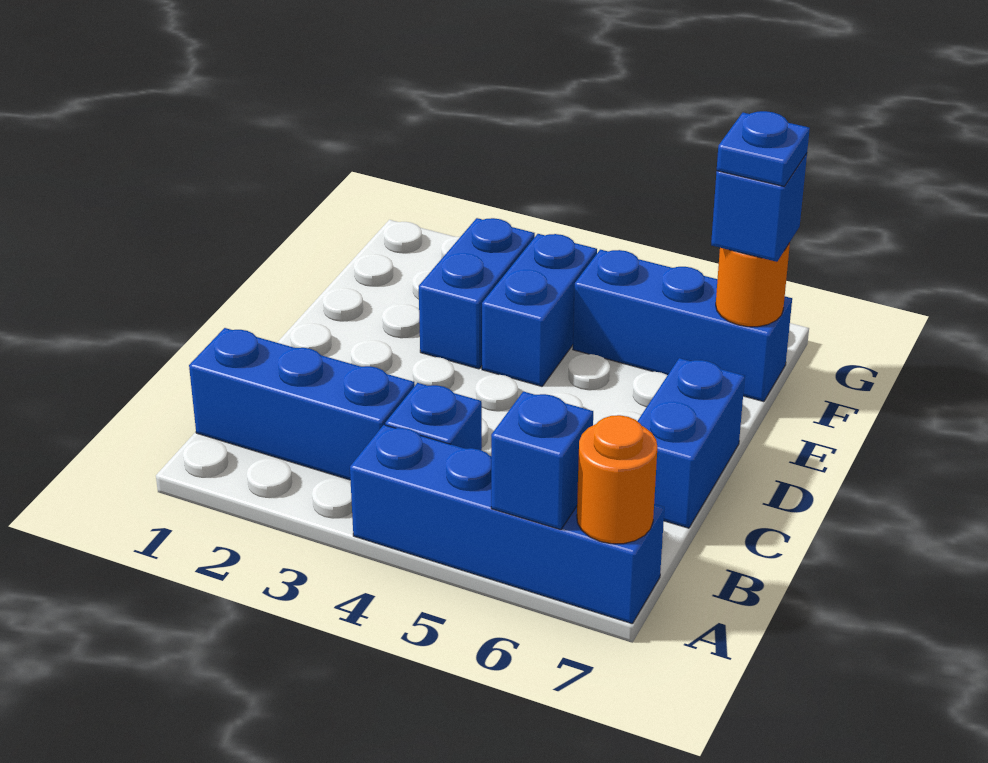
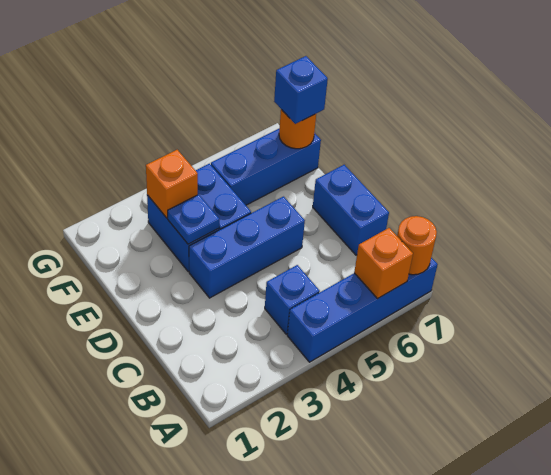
blue brick A6 level 2 -> orange brick A6 level 2
blue brick B1:B3 level 1 -> blue brick D3:D5 level 1
none -> orange brick F3 level 2
blue plate F7 level 4 -> blue plate E3 level 2

